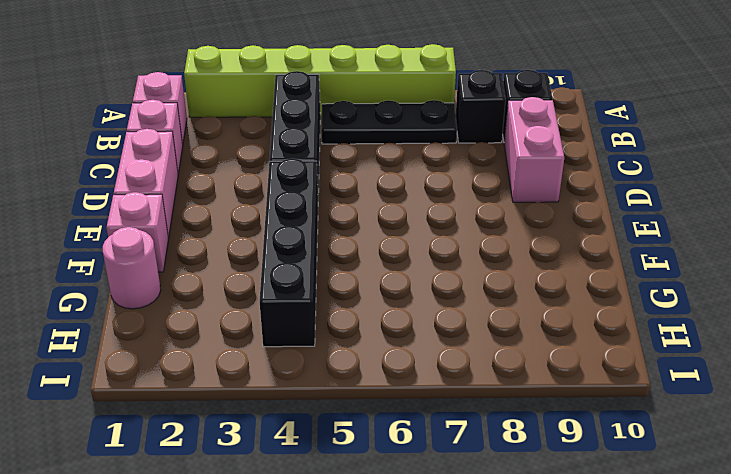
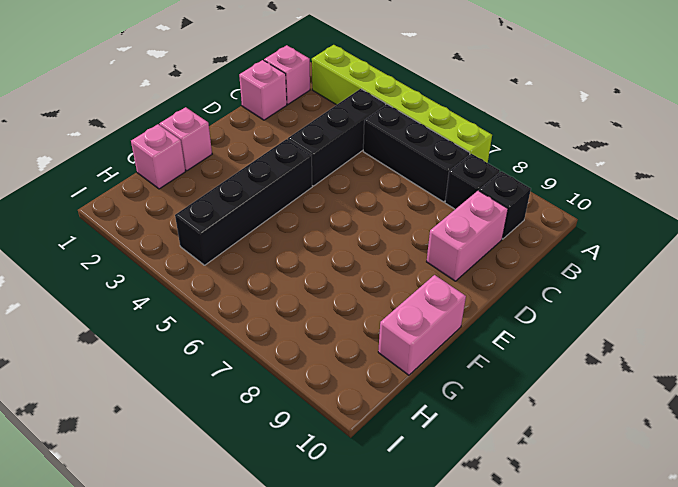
black plate B5:B7 level 1 -> black brick B5:B7 level 1
pink brick D1:E1 level 1 -> pink brick F10:G10 level 1
pink round brick G1 level 1 -> pink brick G1 level 1

